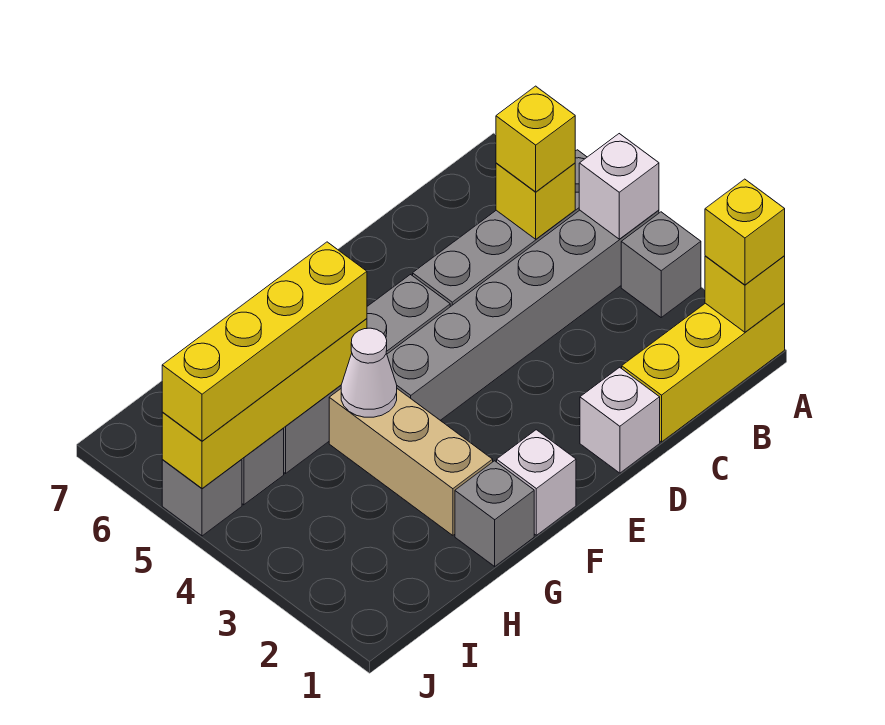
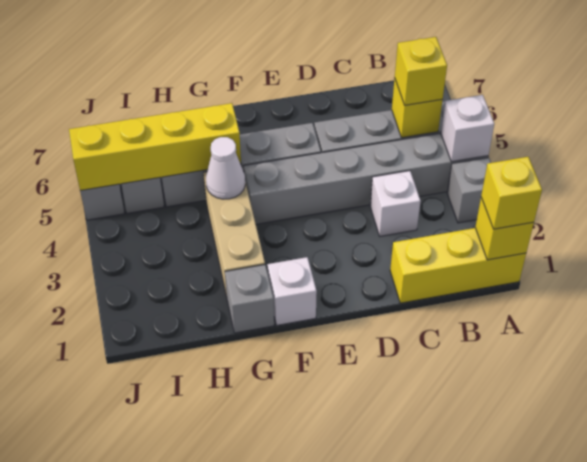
white brick D1 level 1 -> white brick C3 level 1
yellow brick G5:J5 level 3 -> none

